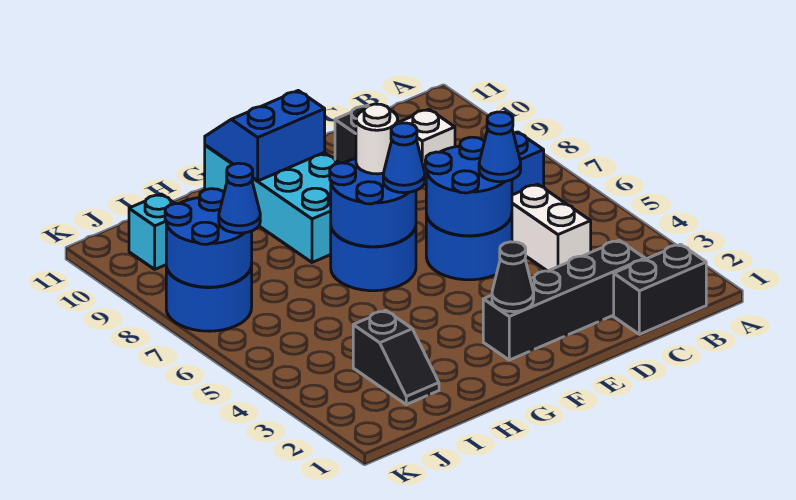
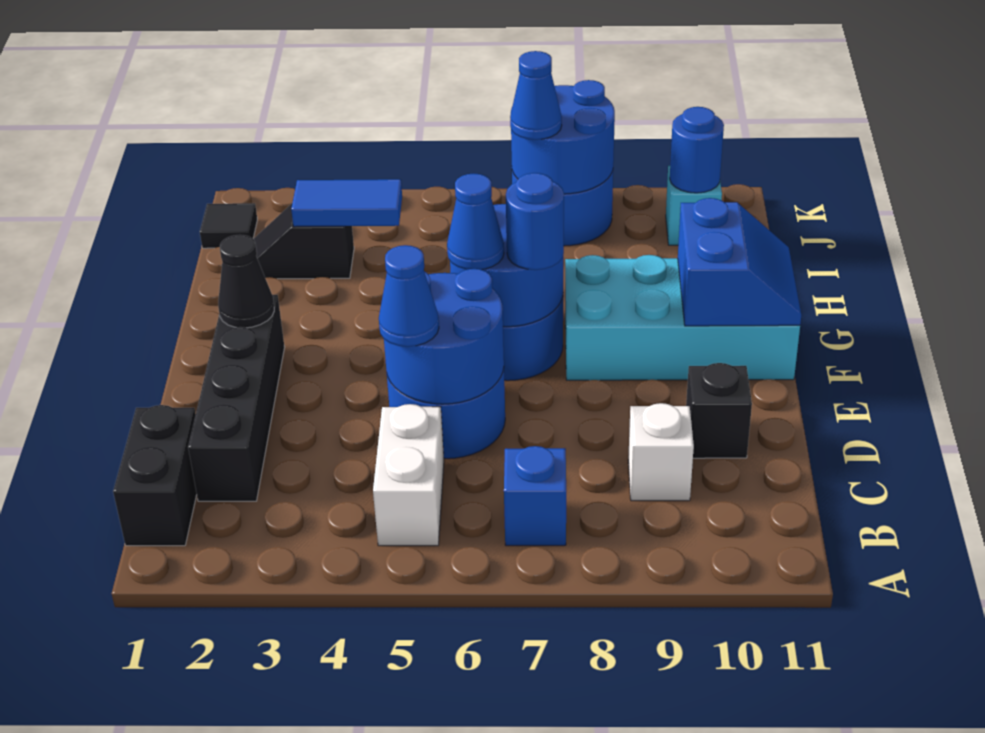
white brick C4:C5 level 1 -> white brick B5:C5 level 1
white round brick F7 level 3 -> blue round brick F7 level 3
none -> blue tile I3:I4 level 2
none -> black tile J1 level 1
none -> blue round brick J10 level 2

